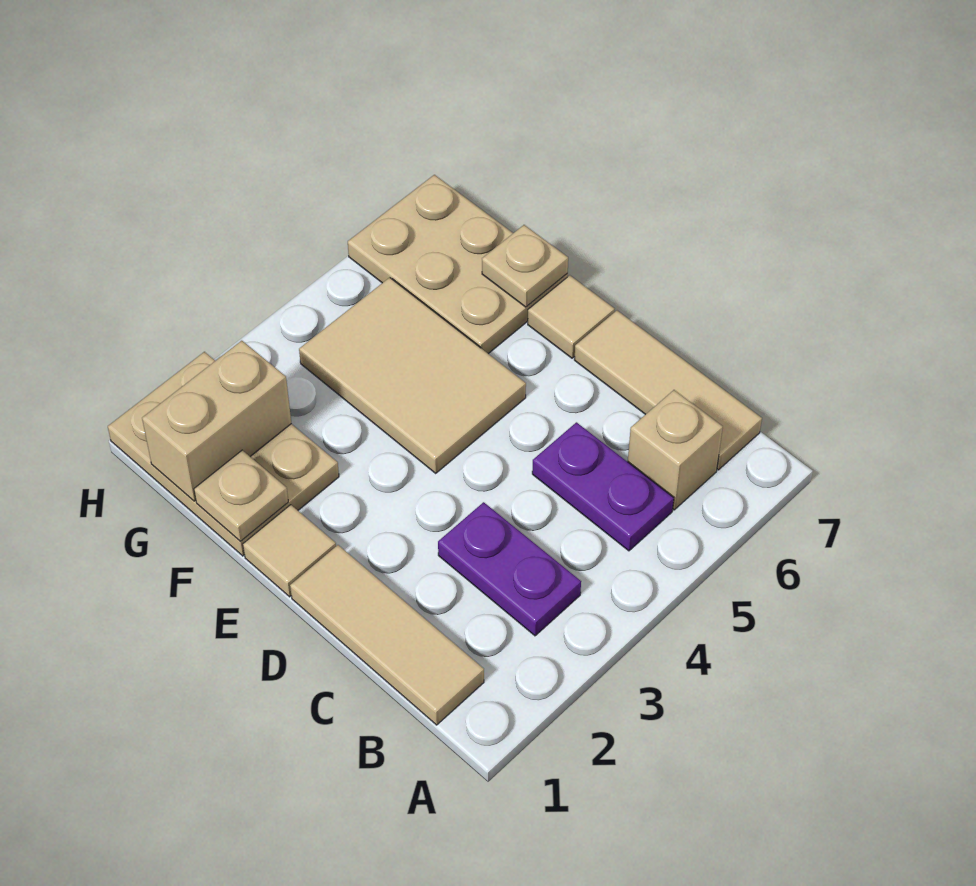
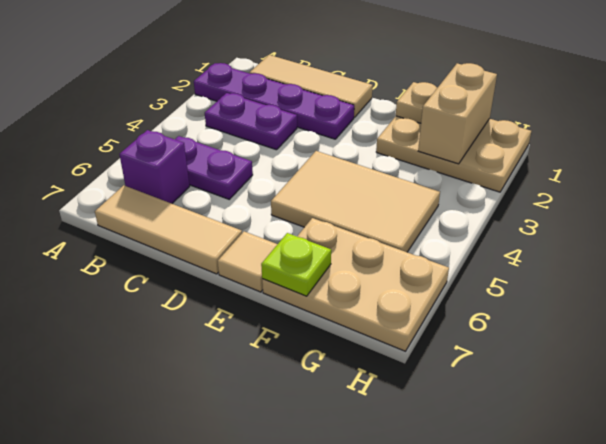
none -> purple plate A2:D2 level 1
tan brick B6 level 1 -> purple brick B6 level 1
tan tile E1 level 1 -> none
tan plate F7 level 2 -> lime plate F7 level 2

